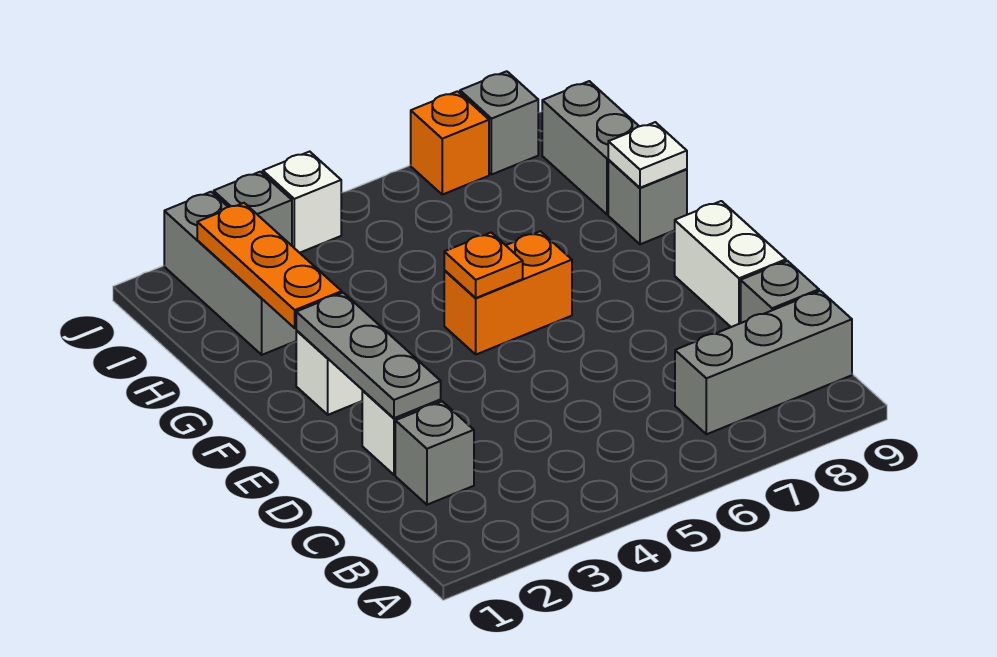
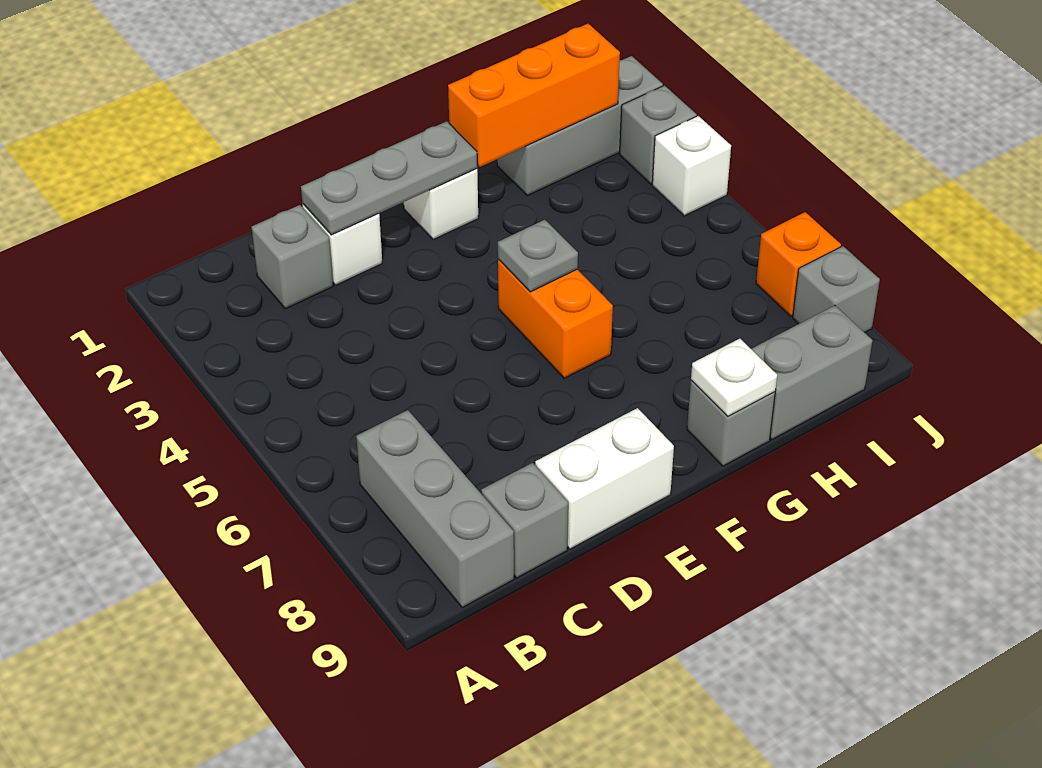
orange plate F5 level 2 -> grey plate F5 level 2
orange plate G2:I2 level 2 -> orange brick G2:I2 level 2

